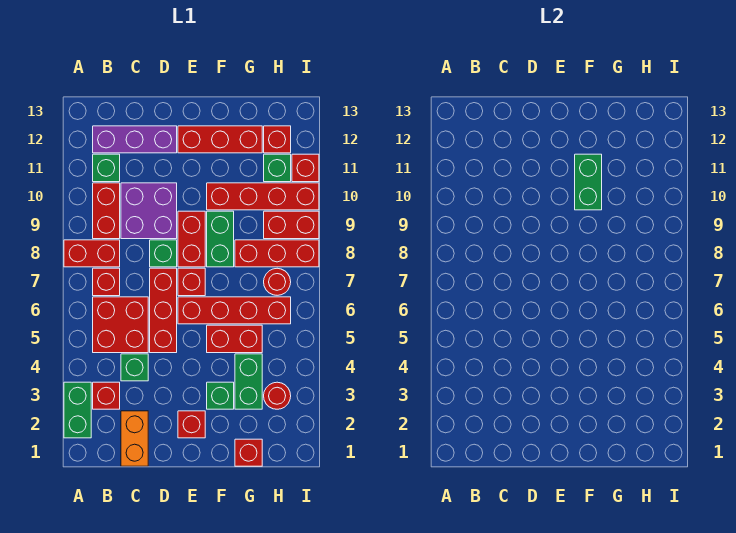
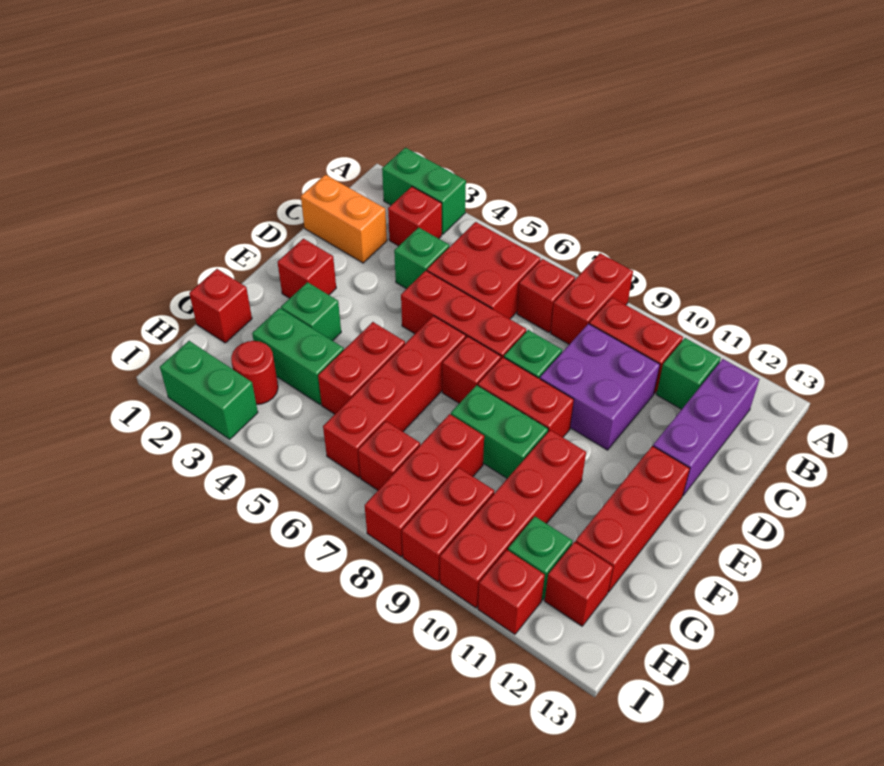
green brick F10:F11 level 2 -> green brick I2:I3 level 1
red round brick H7 level 1 -> red brick H7 level 1

